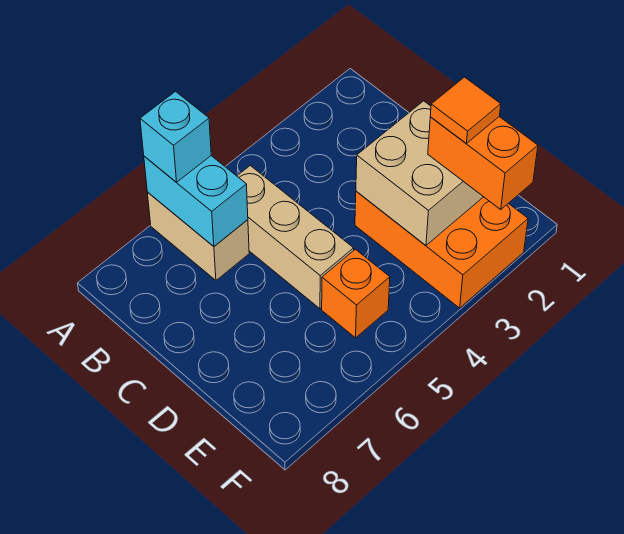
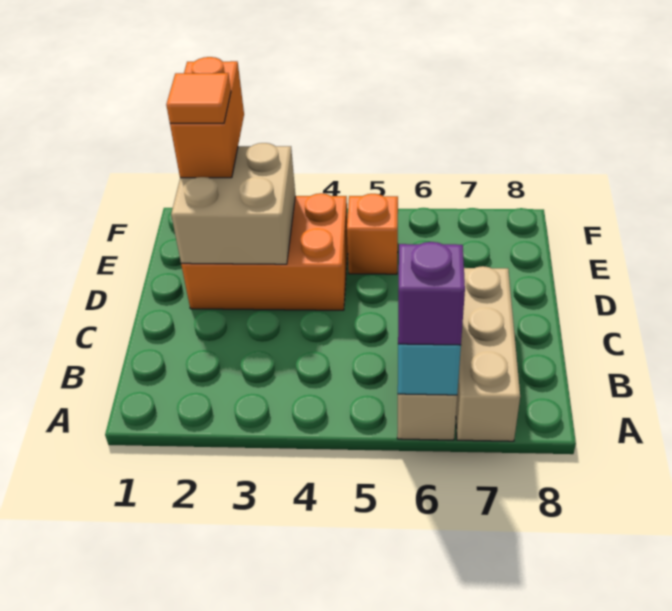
cyan brick A6 level 3 -> purple brick A6 level 3
tan brick B5:D5 level 1 -> tan brick A7:C7 level 1
orange brick D2:F3 level 1 -> orange brick D2:E4 level 1

